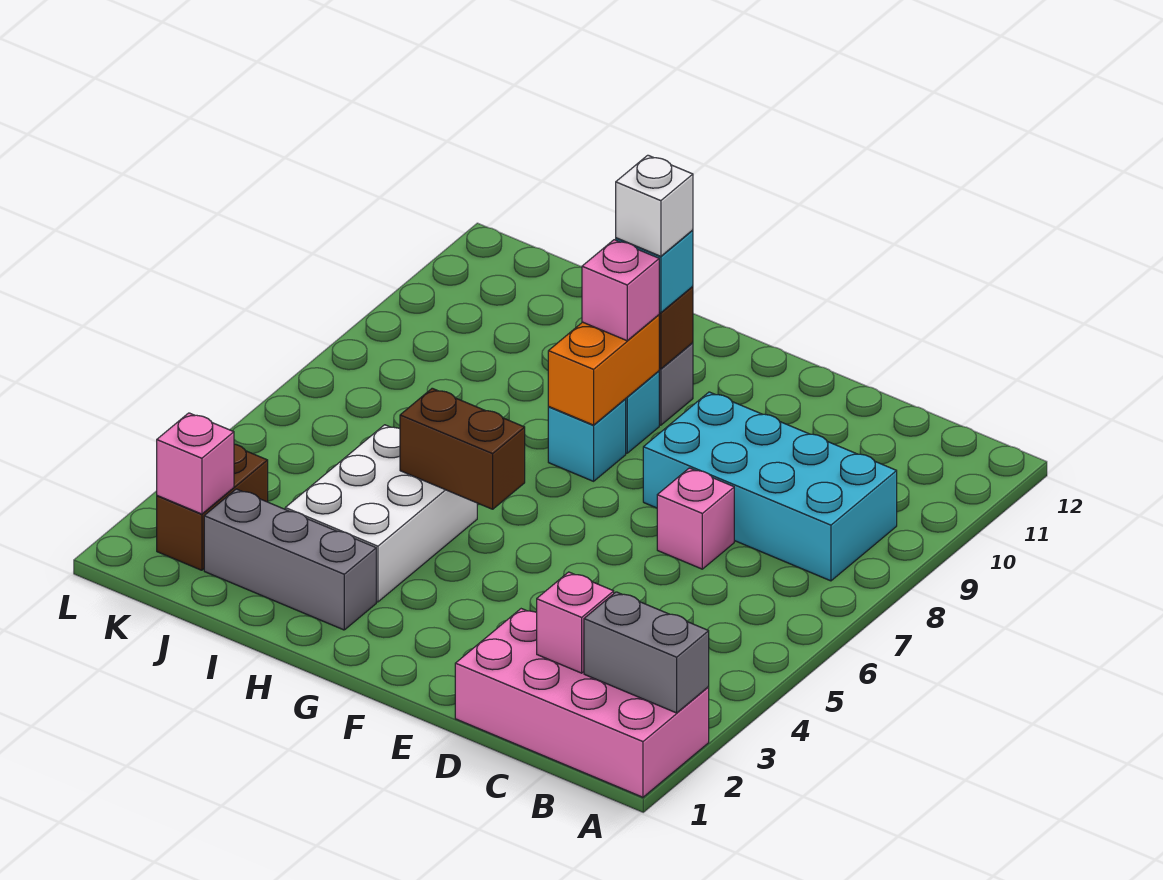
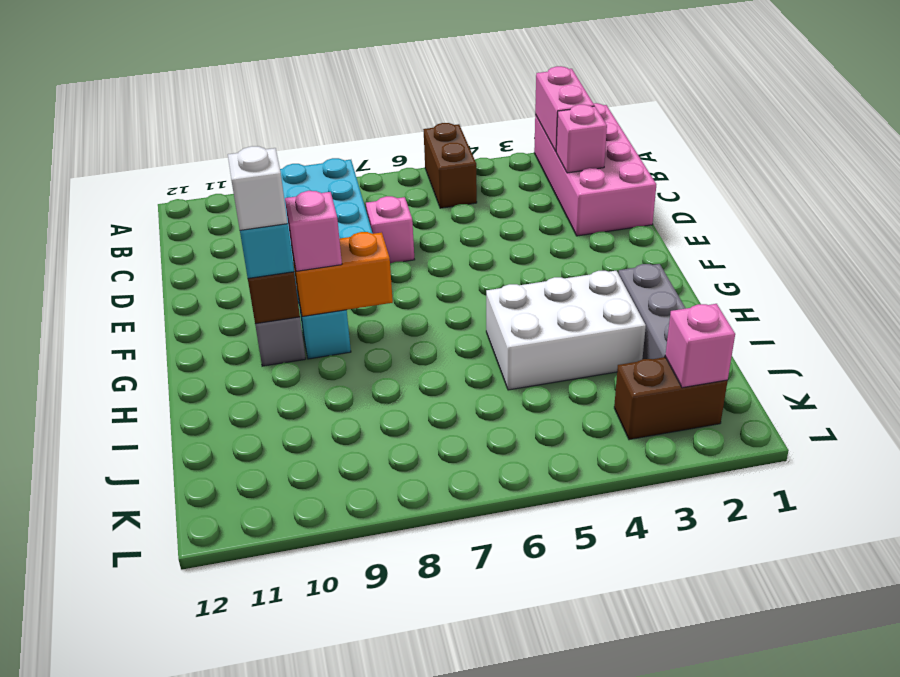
grey brick A2:B2 level 2 -> pink brick A2:B2 level 2
brown brick G5:H5 level 2 -> brown brick A5:B5 level 1
cyan brick G8 level 1 -> none

